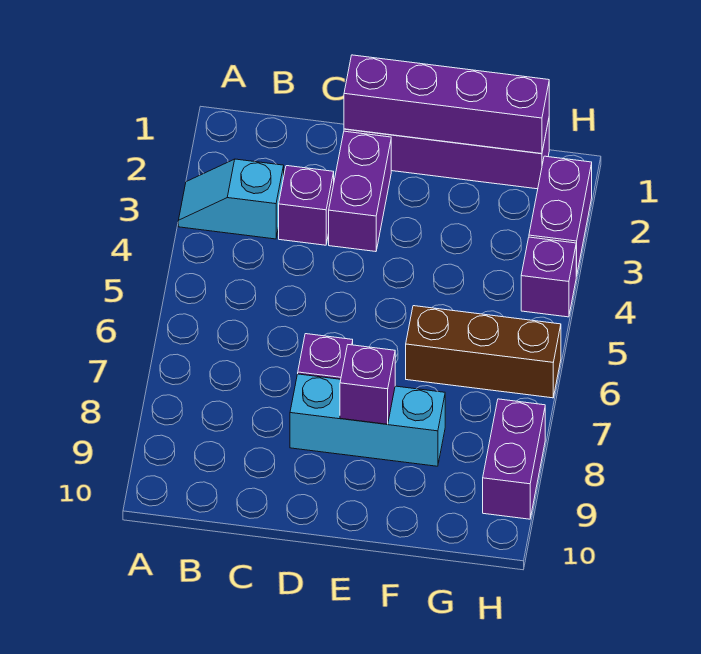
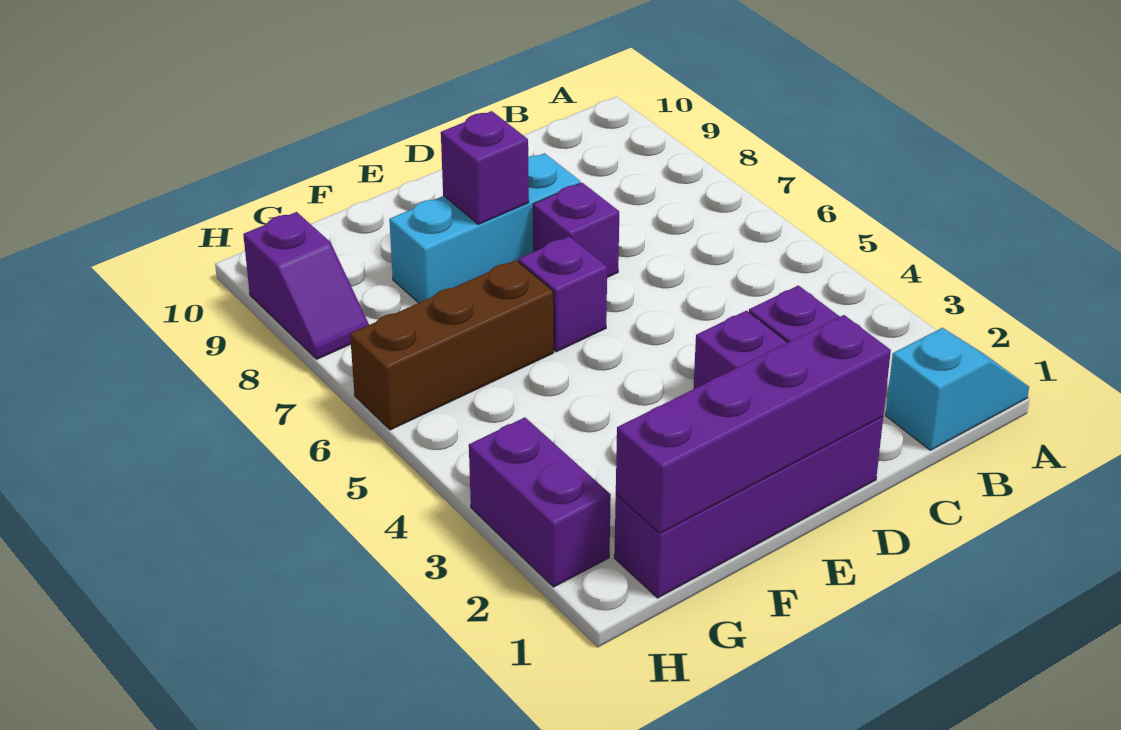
cyan slope A3:B3 level 1 top B -> cyan slope A1:B1 level 1 top B
purple brick H4 level 1 -> purple brick E6 level 1
purple brick H8:H9 level 1 -> purple slope H8:H9 level 1 top 9

